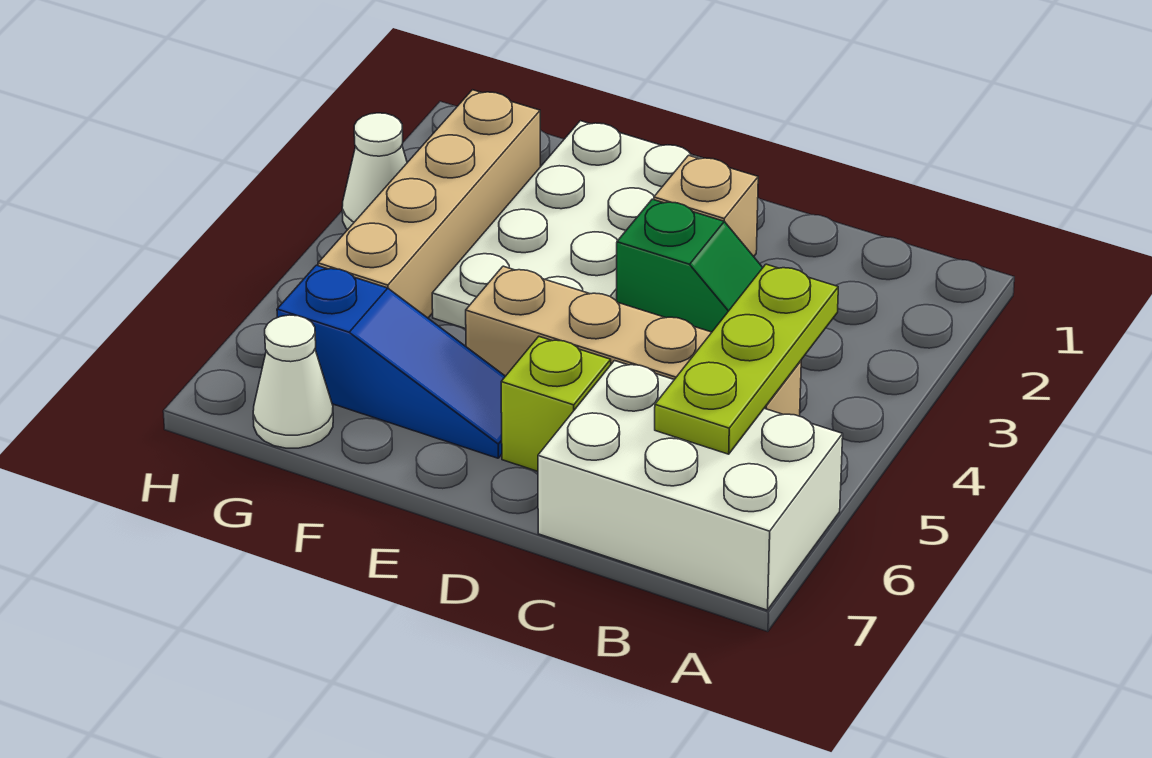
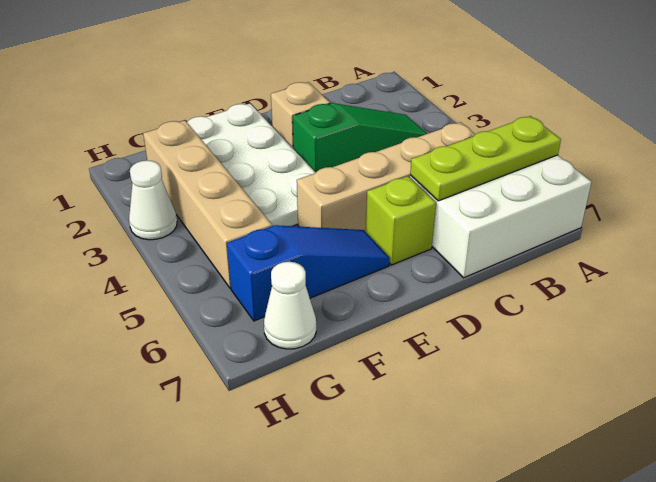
lime plate B4:B6 level 2 -> lime plate A6:C6 level 2
green slope C3:D3 level 1 top D -> green slope B3:D3 level 1 top D

